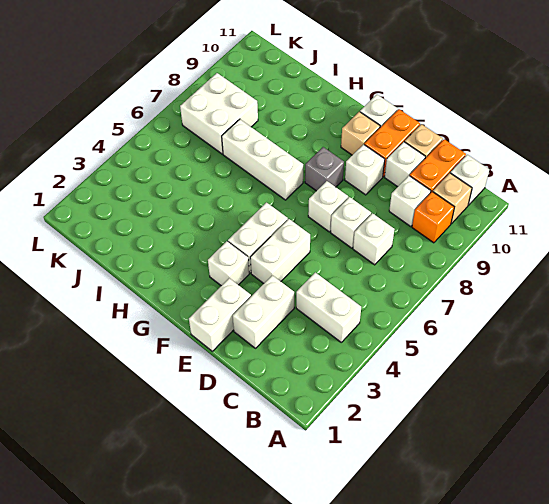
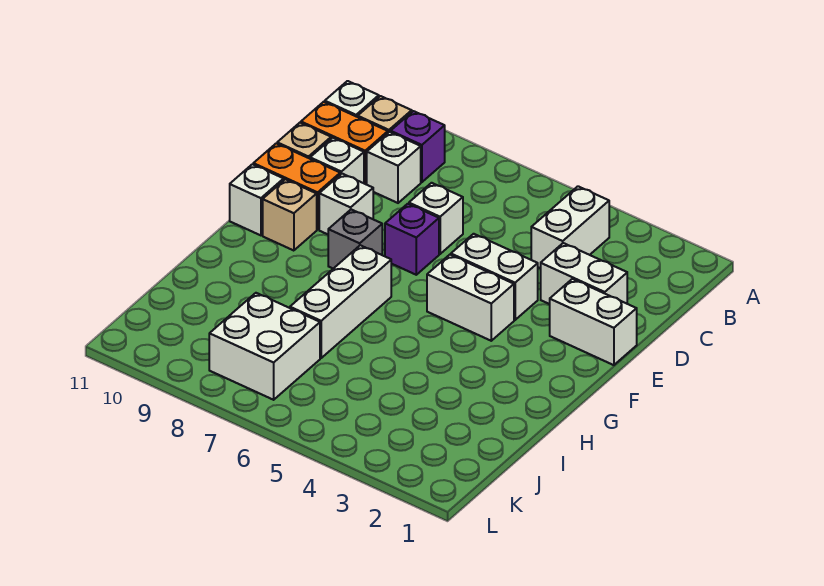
orange brick B9 level 1 -> purple brick B9 level 1
white brick C7 level 1 -> none
white brick E7 level 1 -> purple brick E7 level 1
white brick F3 level 1 -> none

